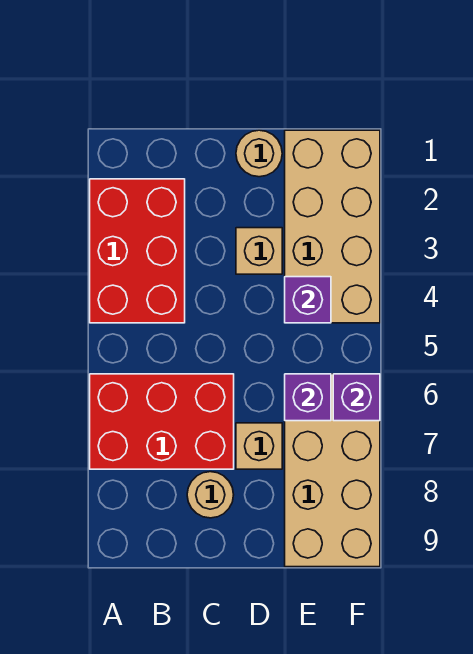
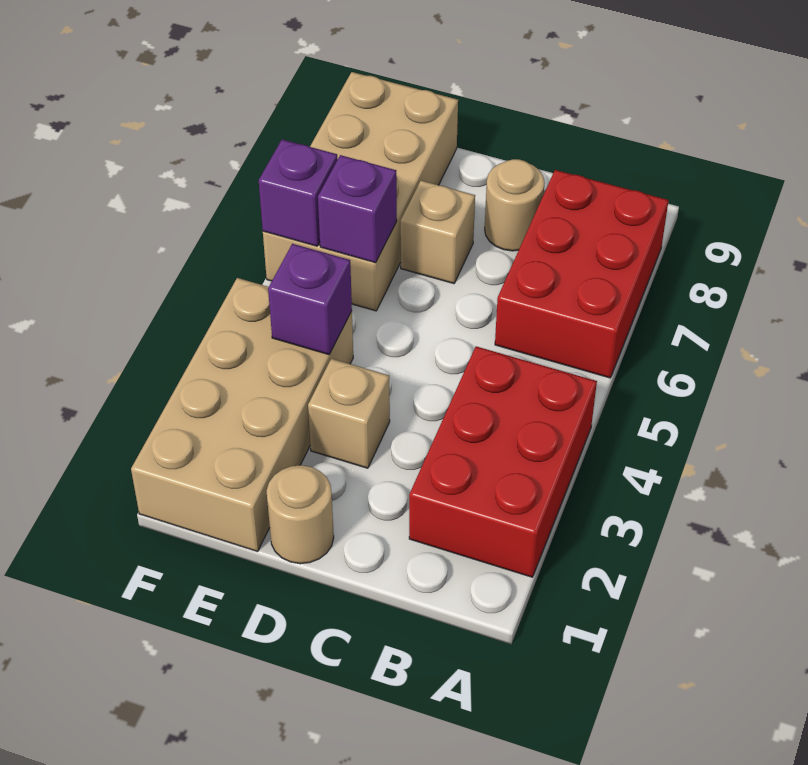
red brick A6:C7 level 1 -> red brick A6:B8 level 1

